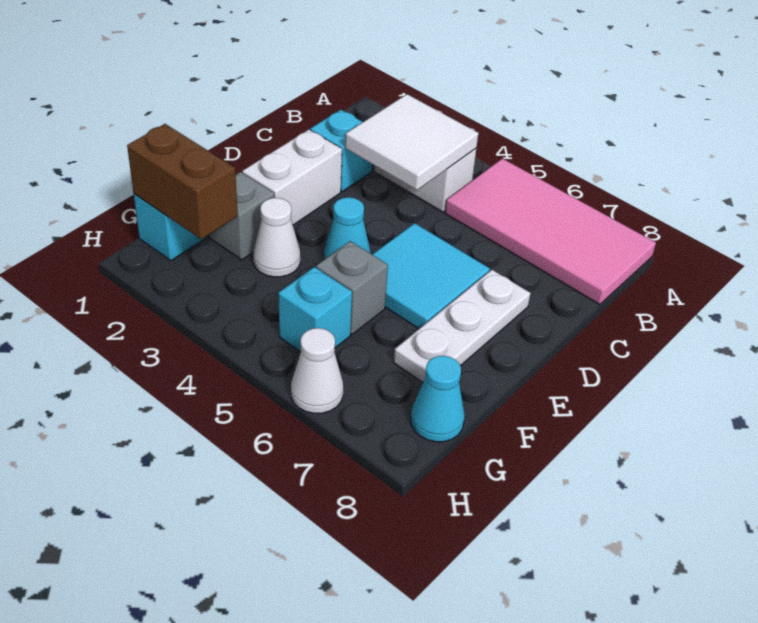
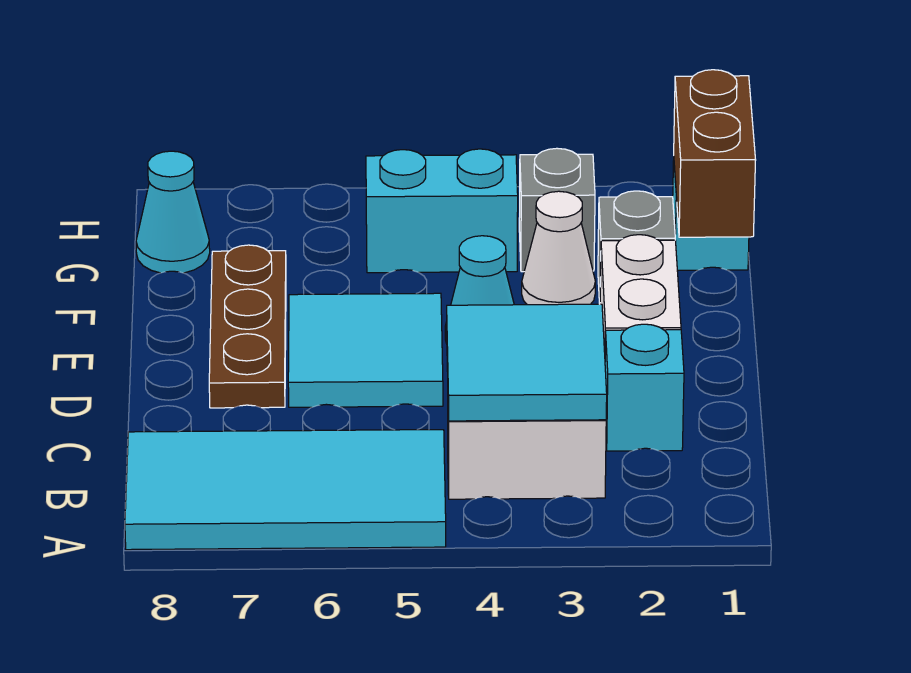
pink tile A5:B8 level 1 -> cyan tile A5:B8 level 1
white tile B3:C4 level 2 -> cyan tile B3:C4 level 2
white plate D7:F7 level 1 -> brown plate D7:F7 level 1
grey brick F5 level 1 -> grey brick G3 level 1
brown brick G1:G2 level 2 -> brown brick F1:G1 level 2
cyan brick G5 level 1 -> cyan brick G4:G5 level 1
white cone H6 level 1 -> none

